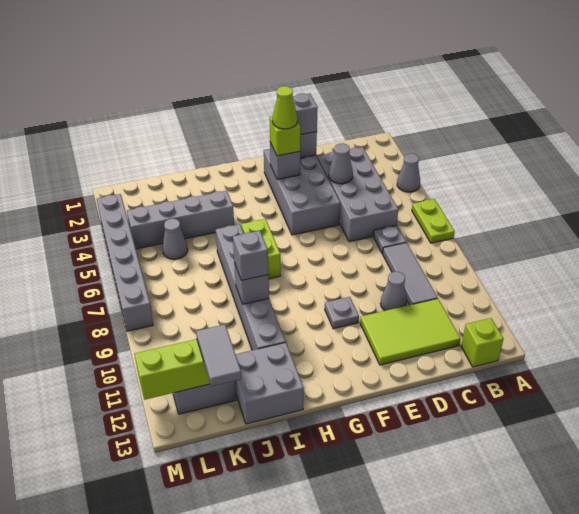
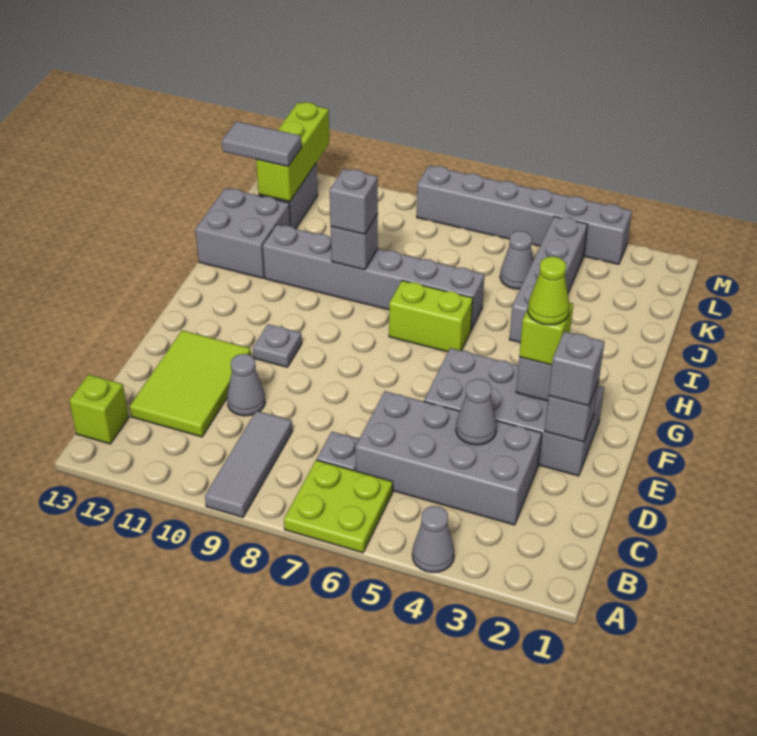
lime plate A6:A7 level 1 -> lime plate A6:B7 level 1
grey tile C8:C10 level 1 -> grey tile A9:C9 level 1

